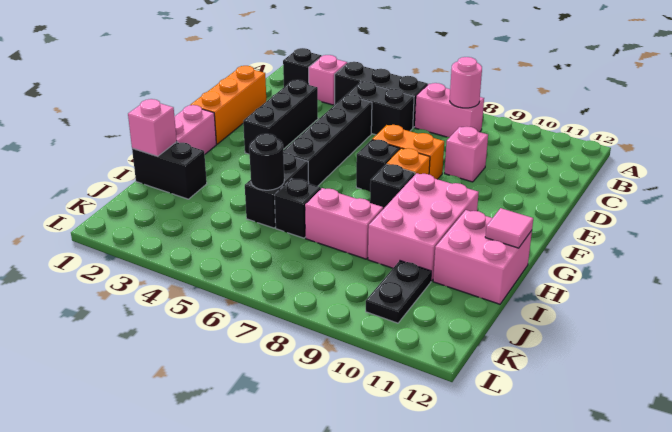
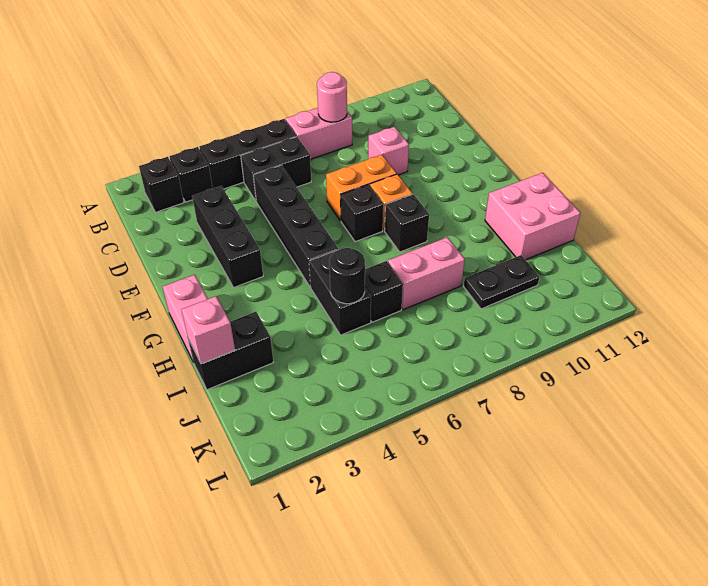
pink brick B3 level 1 -> black brick B3 level 1
orange brick D1:F1 level 1 -> none
pink brick G9:I10 level 1 -> none
pink tile H12 level 2 -> none
black plate J10:K10 level 1 -> black plate J9:J10 level 1

